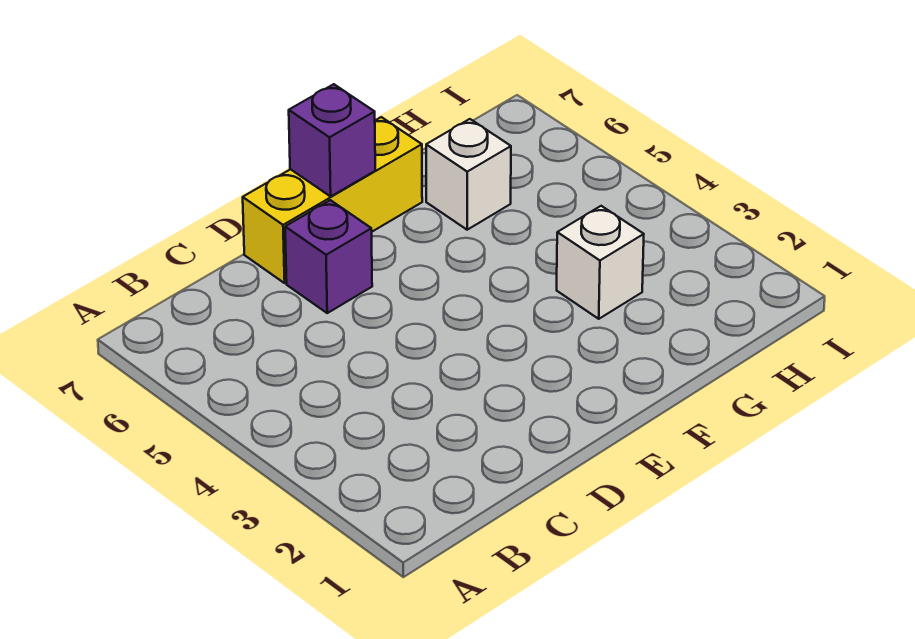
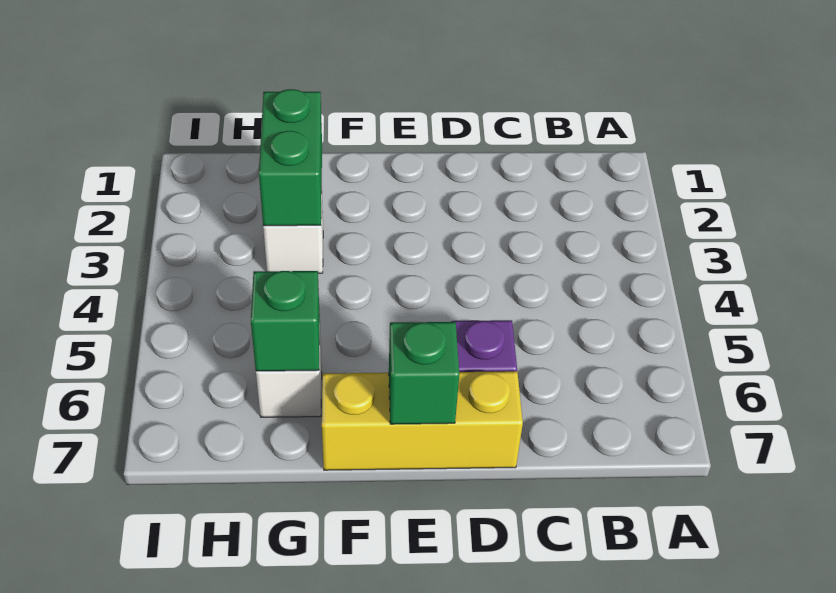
purple brick E7 level 2 -> green brick E7 level 2
none -> green brick G2:G3 level 2
none -> green brick G6 level 2

